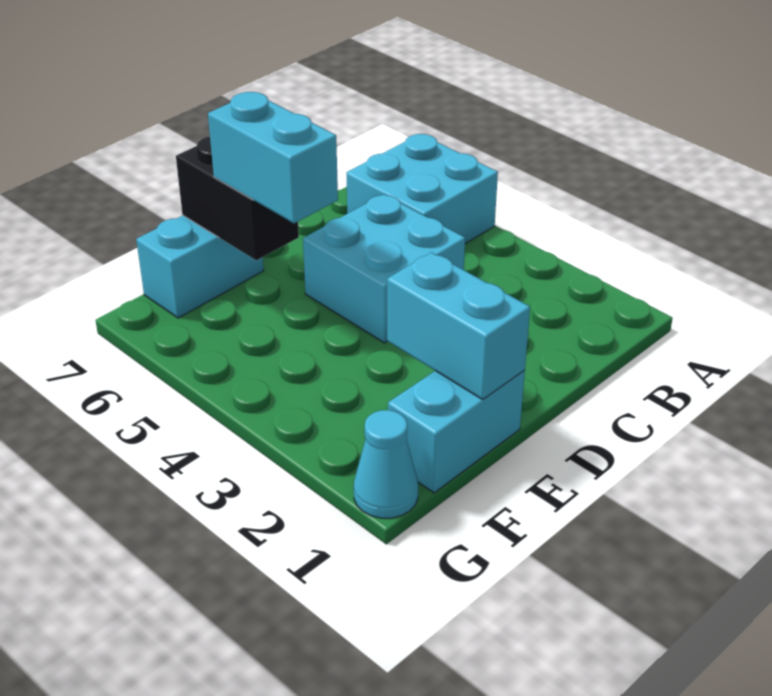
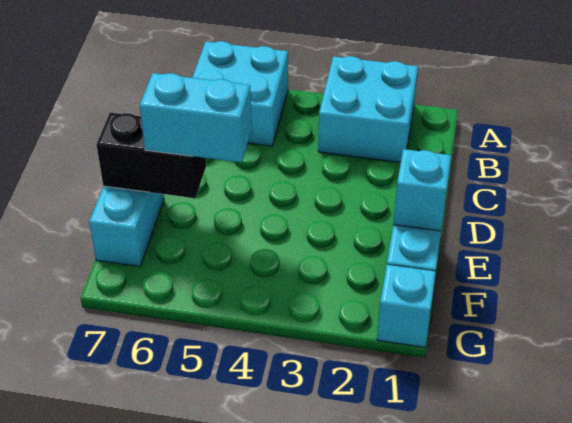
cyan brick C4:D5 level 1 -> cyan brick A2:B3 level 1
cyan brick E1:E2 level 2 -> cyan brick E1 level 2
cyan cone G1 level 1 -> cyan brick G1 level 1

